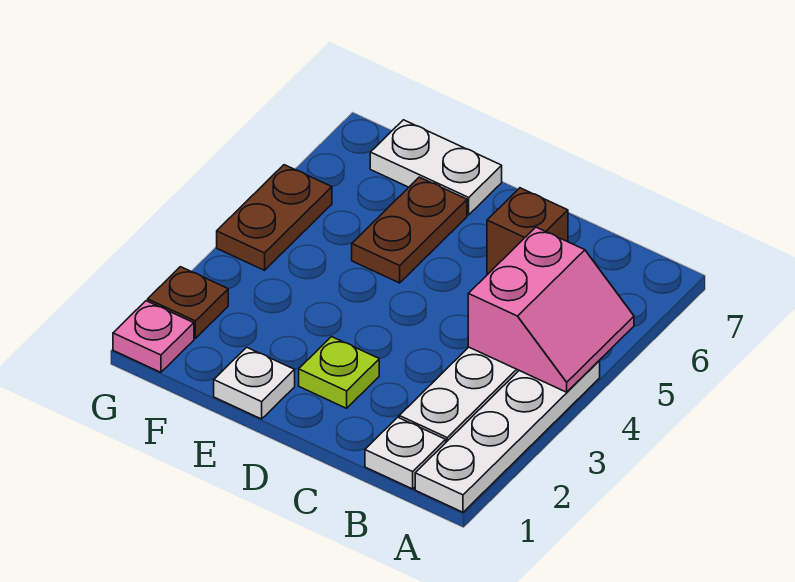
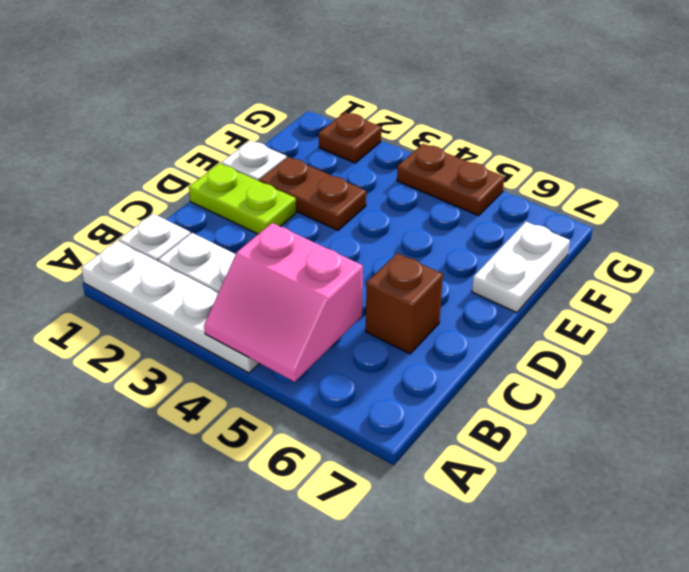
lime plate D2 level 1 -> lime plate D1:D2 level 1
brown plate E5:E6 level 1 -> brown plate E2:E3 level 1
pink plate G1 level 1 -> none

